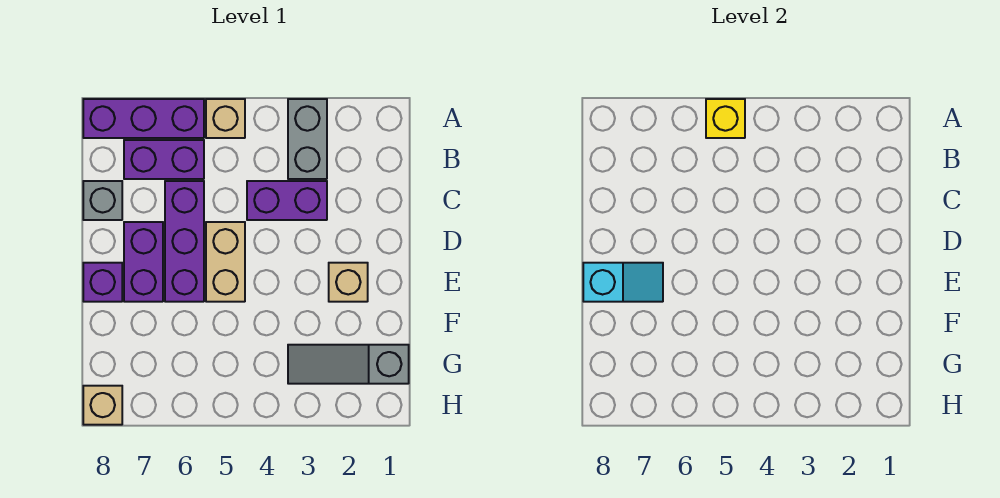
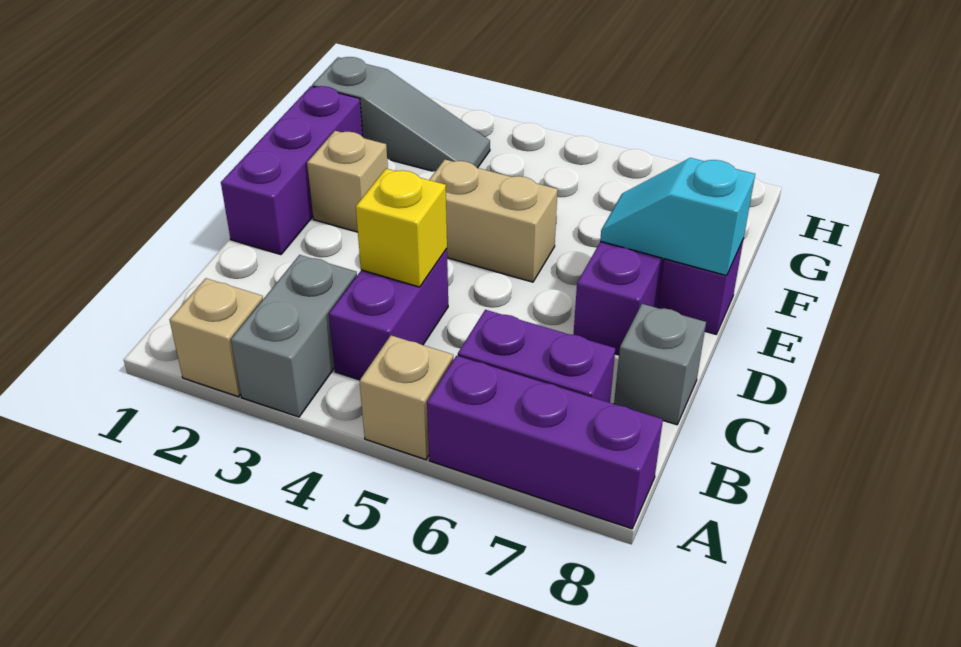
yellow brick A5 level 2 -> yellow brick C4 level 2
purple brick C3:C4 level 1 -> purple brick B4:C4 level 1
purple brick C6:E6 level 1 -> purple brick D1:F1 level 1
tan brick D5:E5 level 1 -> tan brick E4:E5 level 1
tan brick H8 level 1 -> tan brick A2 level 1

